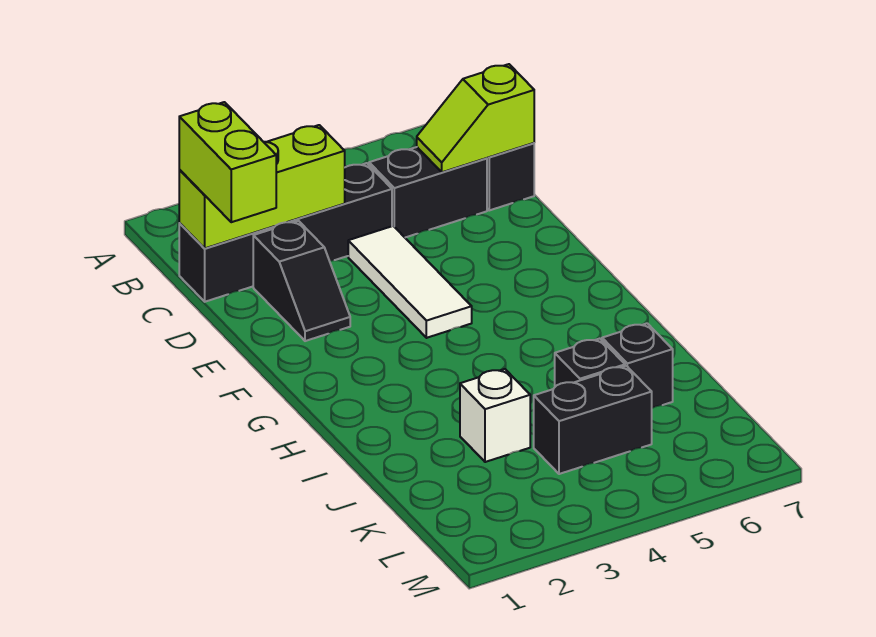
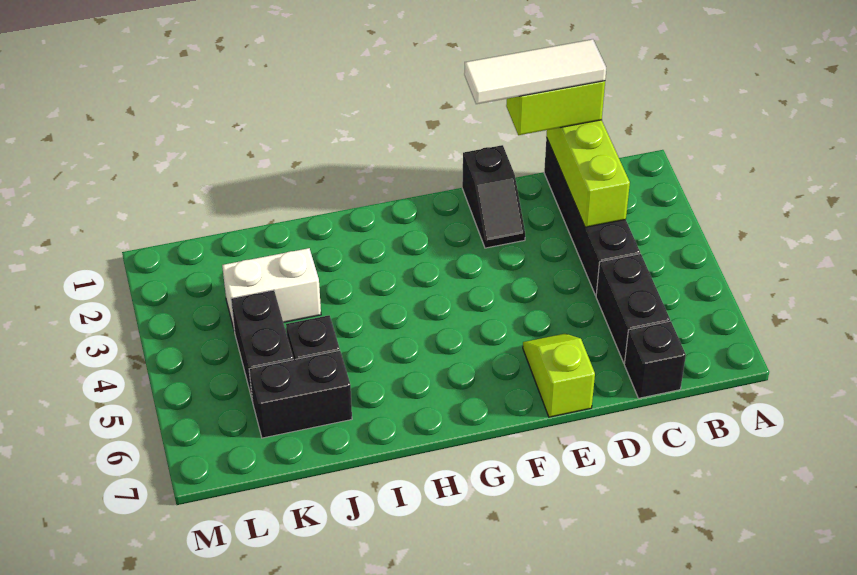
lime slope C6:C7 level 2 top 7 -> lime slope E6:E7 level 1 top 7
black slope D2:E2 level 1 top D -> black slope E1:E2 level 1 top 1
white tile D4:F4 level 1 -> white tile C1:E1 level 4
white brick J3 level 1 -> white brick J3:K3 level 1
black brick J6 level 1 -> black brick J6:K6 level 1

